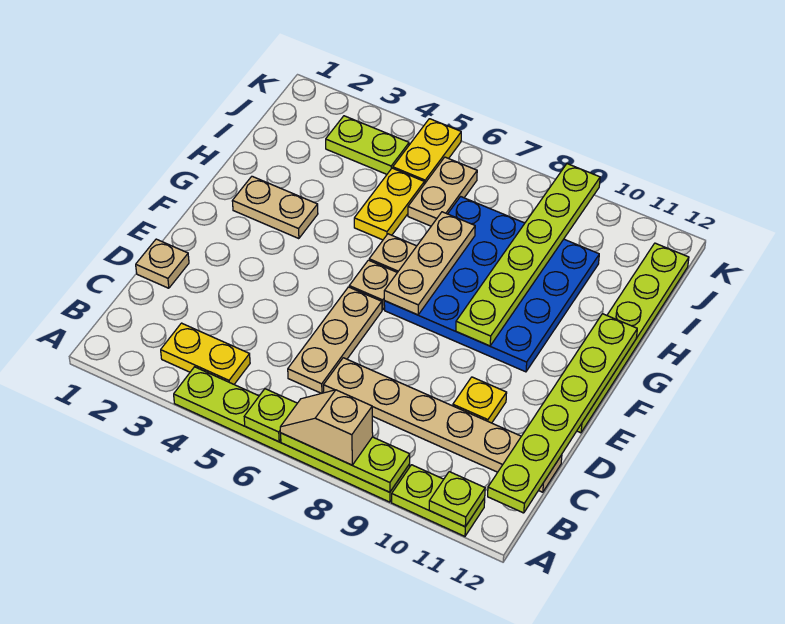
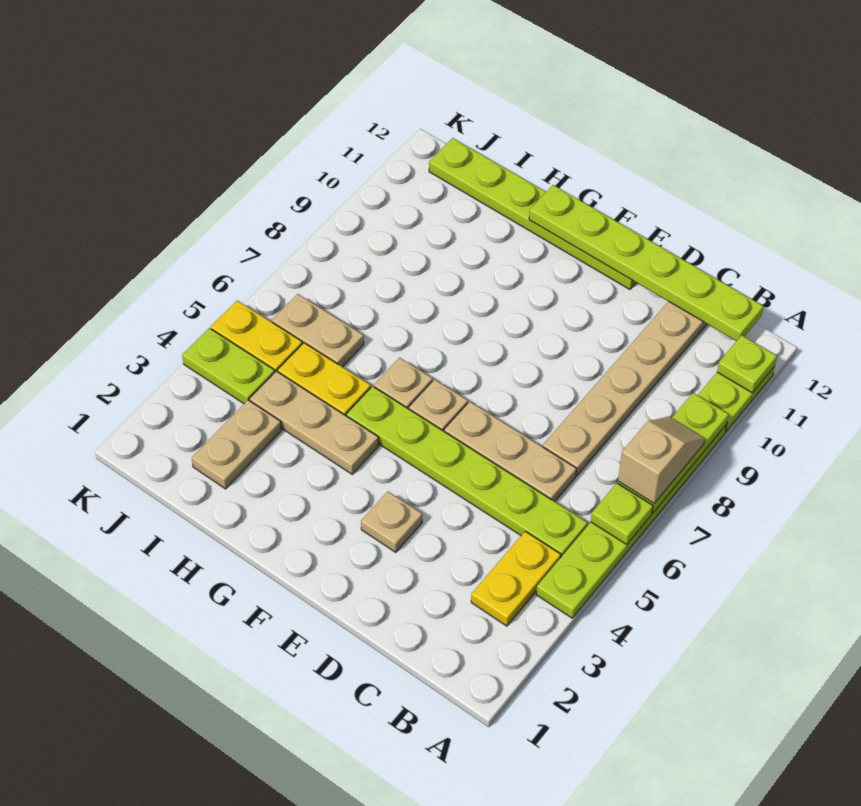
tan slope A7:A8 level 3 top 8 -> tan slope A7:A8 level 3 top 7
tan plate D1 level 1 -> tan plate E3 level 1
yellow plate D10 level 1 -> none
blue plate F7:I10 level 1 -> none
tan plate F7:H7 level 2 -> tan plate G4:I4 level 1
lime plate F9:K9 level 2 -> lime plate B5:G5 level 1
tan plate G2:G3 level 1 -> tan plate I2:I3 level 1
lime plate J3:J4 level 1 -> lime plate J4:K4 level 1

